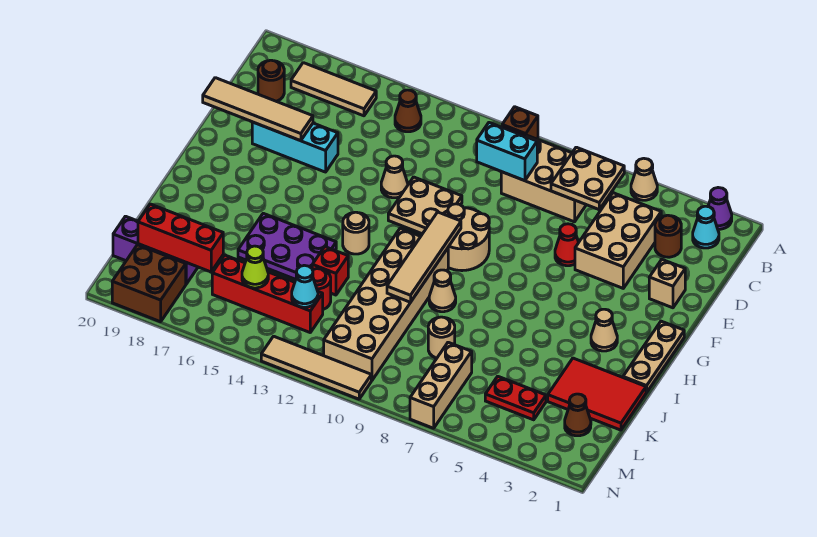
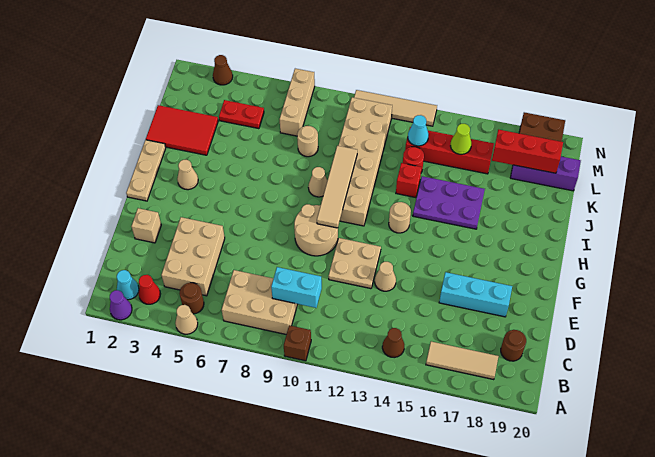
tan plate B6:C7 level 2 -> none
brown round brick C3 level 1 -> brown round brick B5 level 1
red cone E6 level 1 -> red cone B3 level 1
tan tile E17:E20 level 2 -> none
brown cone L2 level 1 -> brown cone N3 level 1

